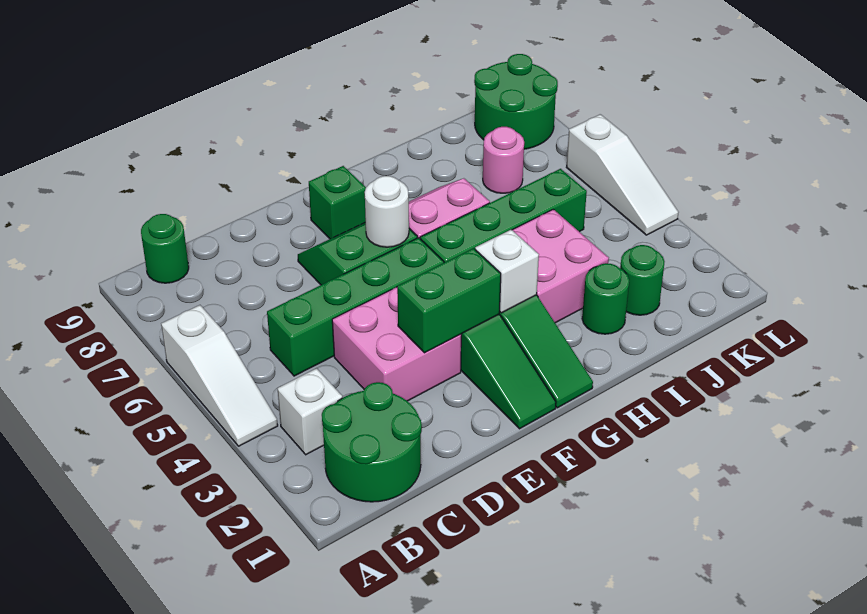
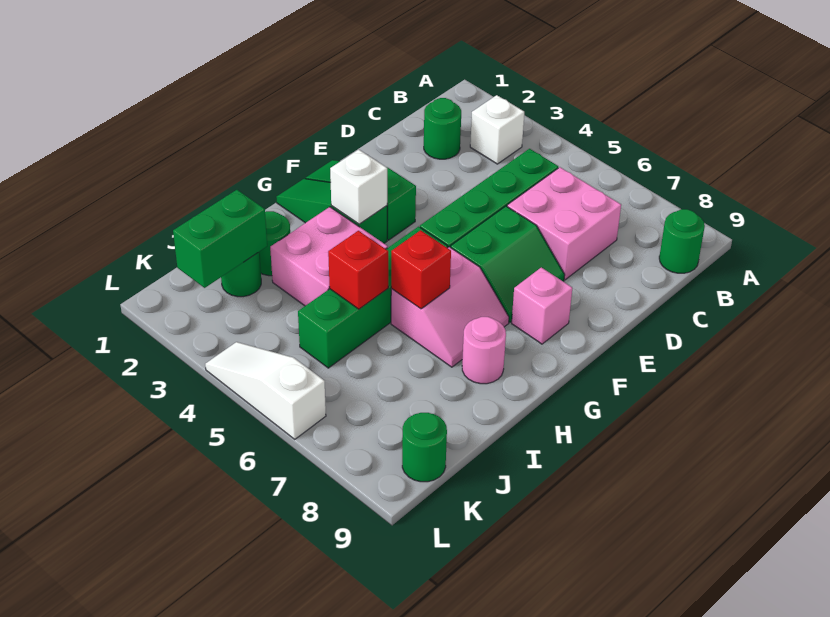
white slope A4:A6 level 1 top 6 -> none
green round brick B1:C2 level 1 -> green round brick C2 level 1
pink brick D3:E4 level 1 -> pink brick C6:D7 level 1
green brick E3:F3 level 2 -> green brick J2:K2 level 2
white round brick F6 level 2 -> none
green brick F8 level 1 -> pink brick F8 level 1
none -> red brick H6 level 2
none -> red brick I5 level 2
pink round brick J7 level 1 -> pink round brick H8 level 1
green round brick K8:L9 level 1 -> green round brick K9 level 1

